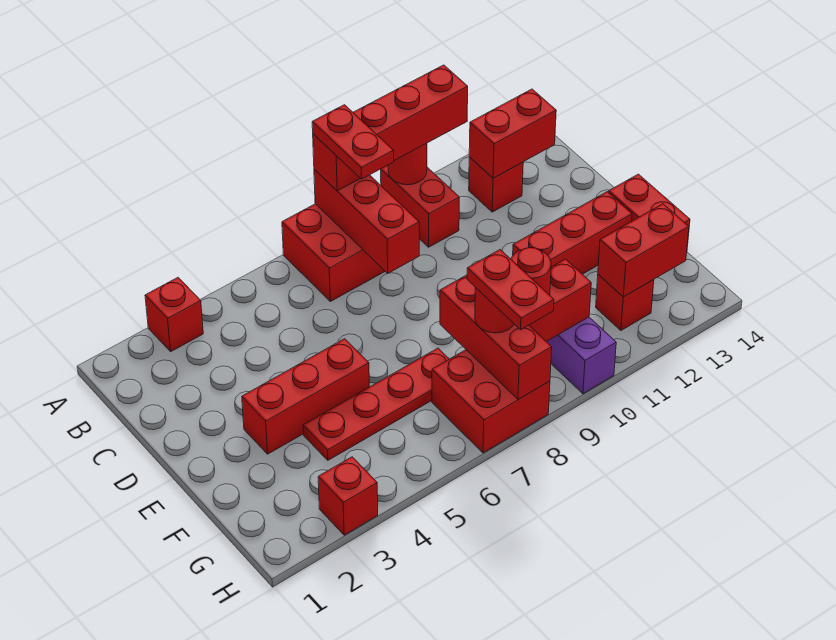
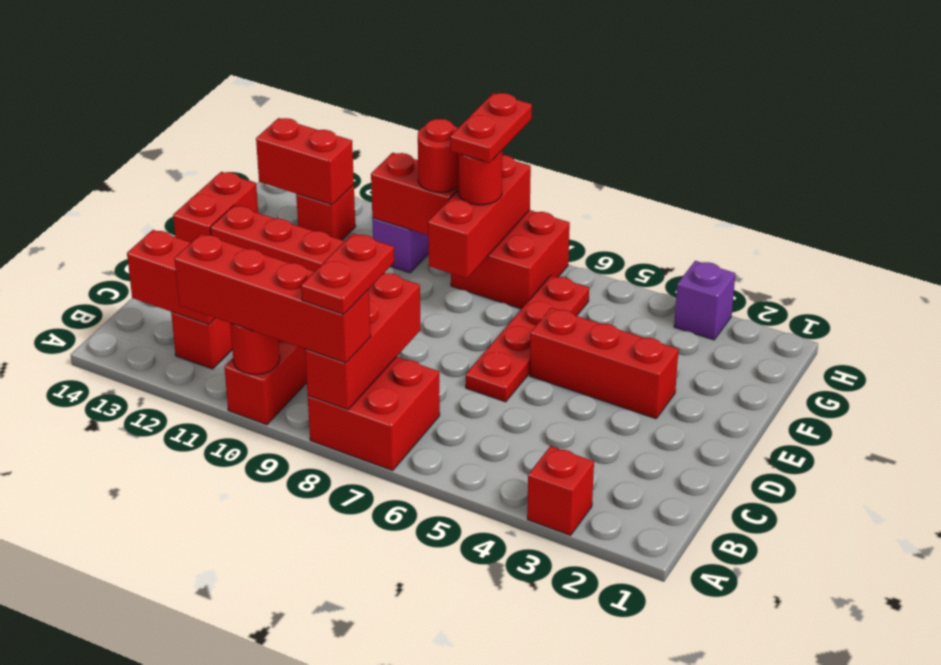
red plate F4:F7 level 1 -> red plate D6:G6 level 1
red brick H3 level 1 -> purple brick H3 level 1

